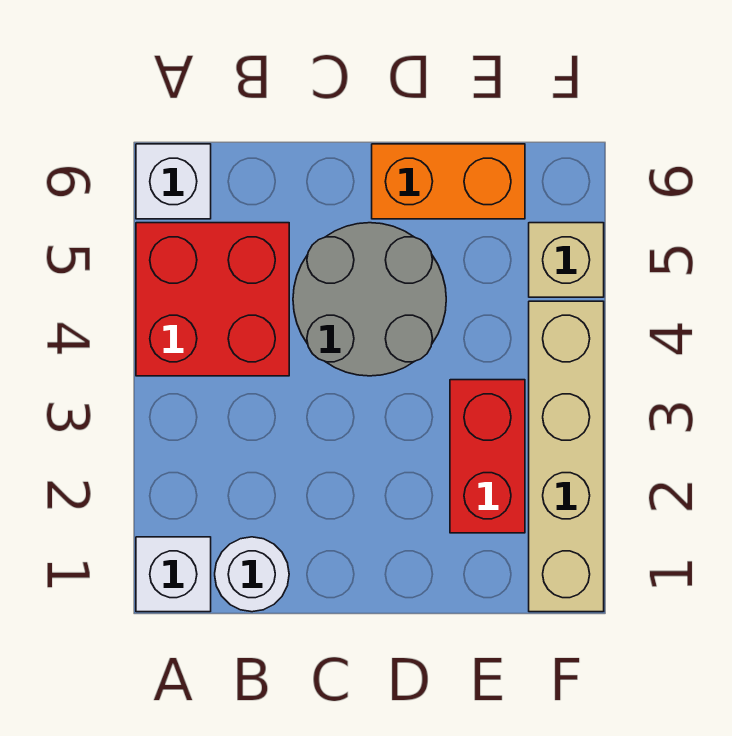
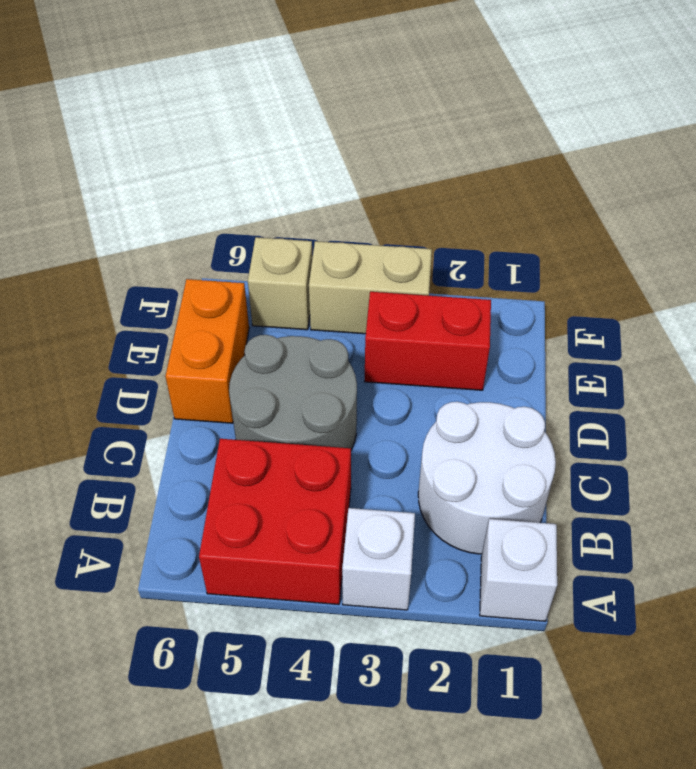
white brick A6 level 1 -> white brick A3 level 1
white round brick B1 level 1 -> white round brick B1:C2 level 1
tan brick F1:F4 level 1 -> tan brick F3:F4 level 1

